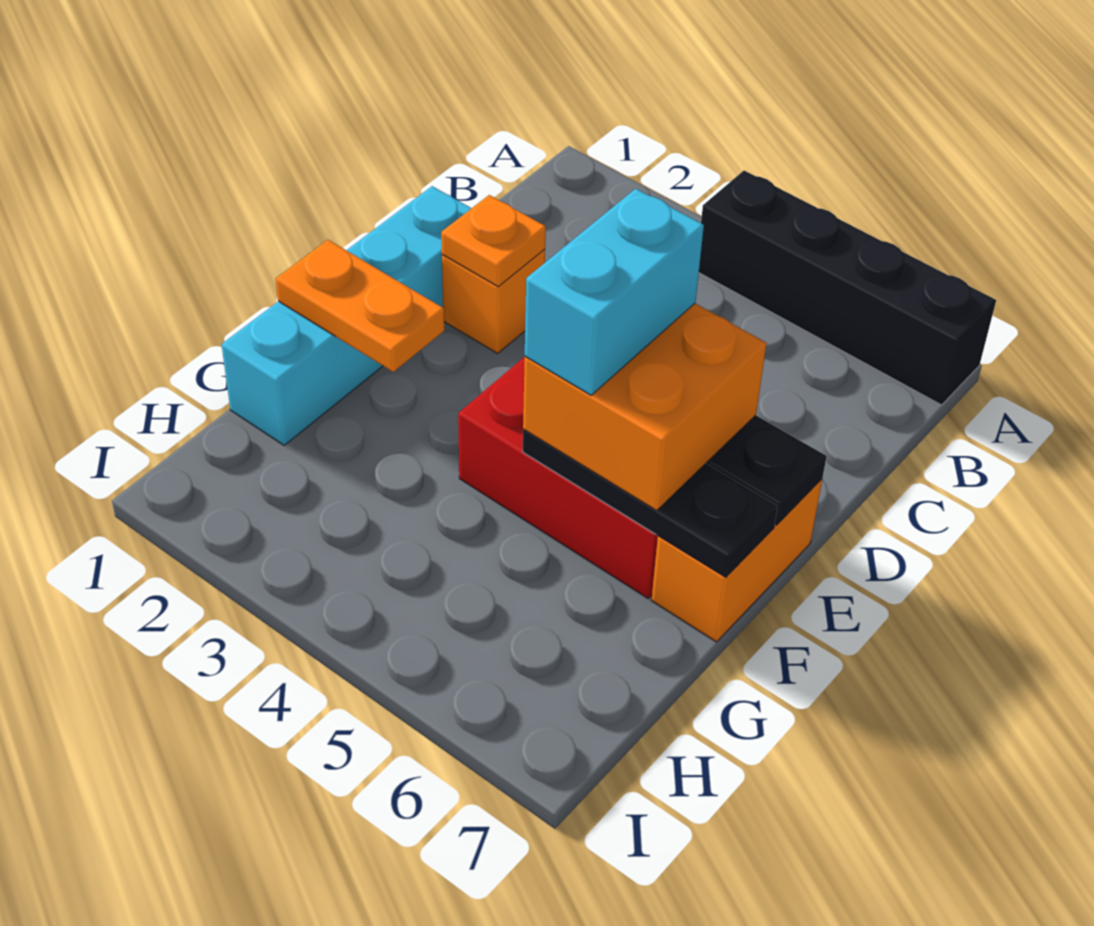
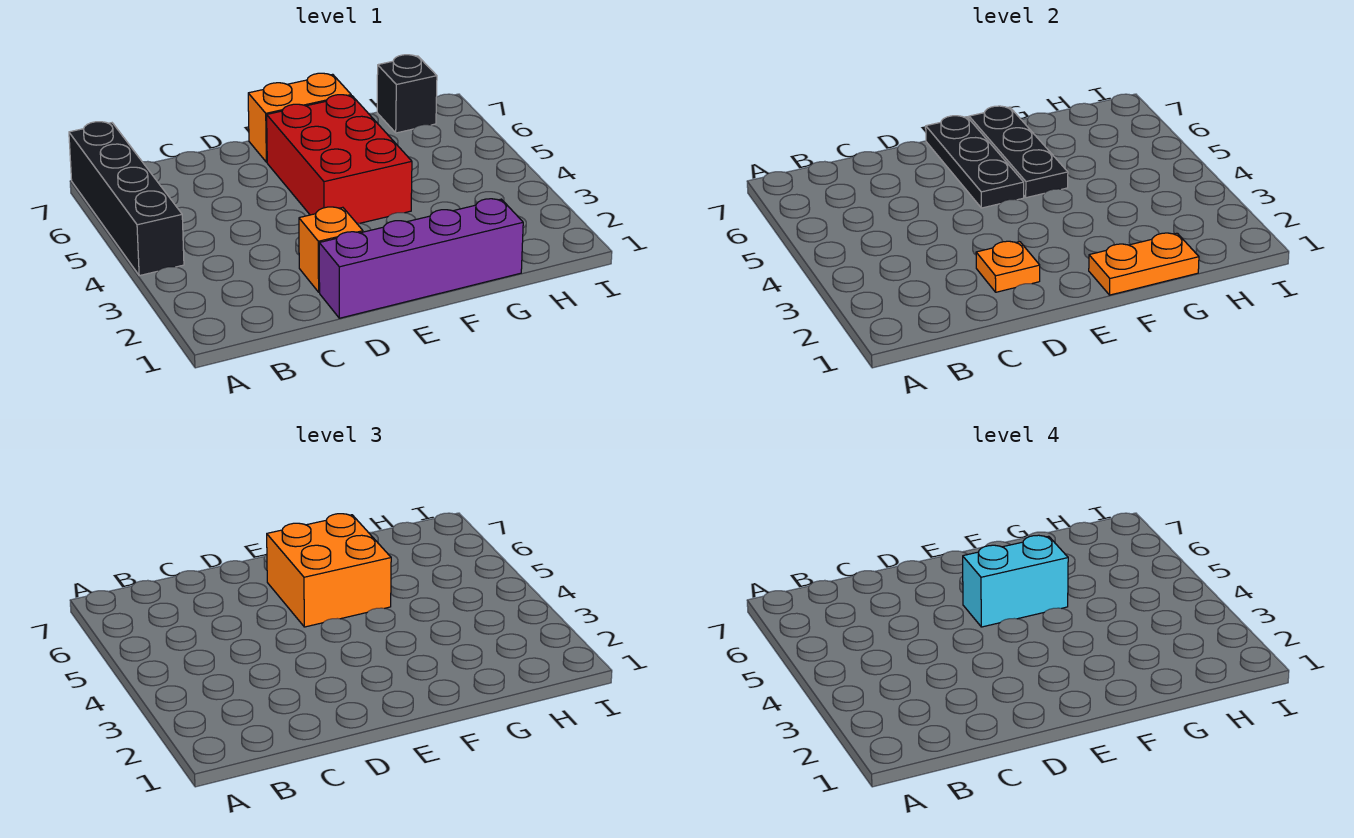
cyan brick D1:G1 level 1 -> purple brick D1:G1 level 1
orange plate F1:F2 level 2 -> orange plate F1:G1 level 2
none -> black brick H7 level 1

